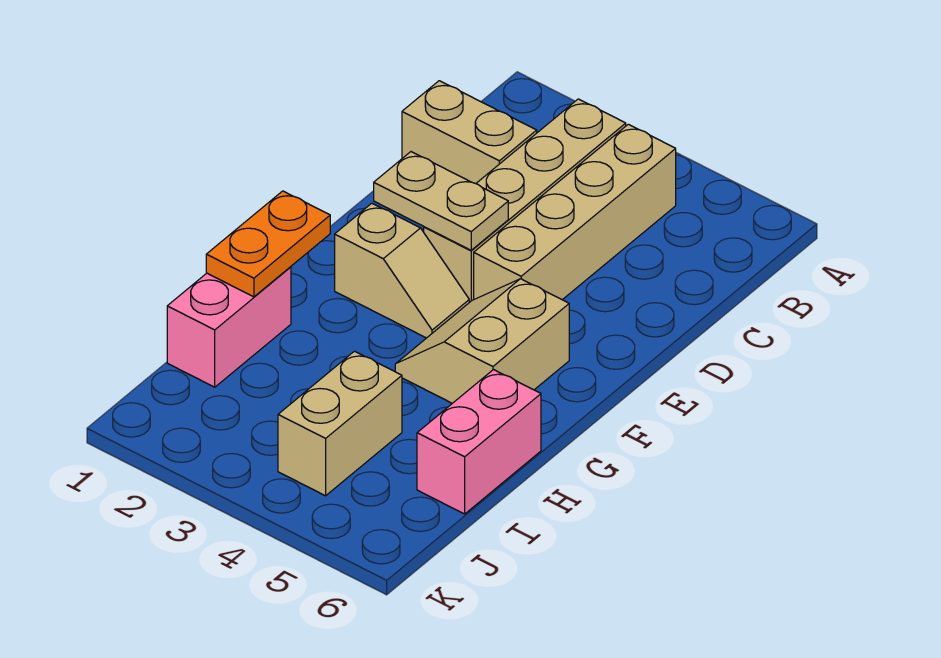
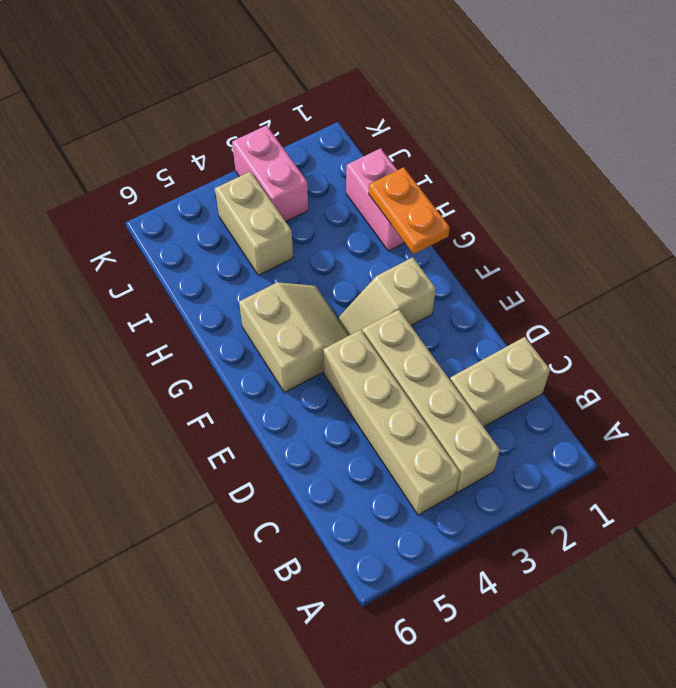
tan plate E2:E3 level 2 -> none
pink brick H6:I6 level 1 -> pink brick J3:K3 level 1

